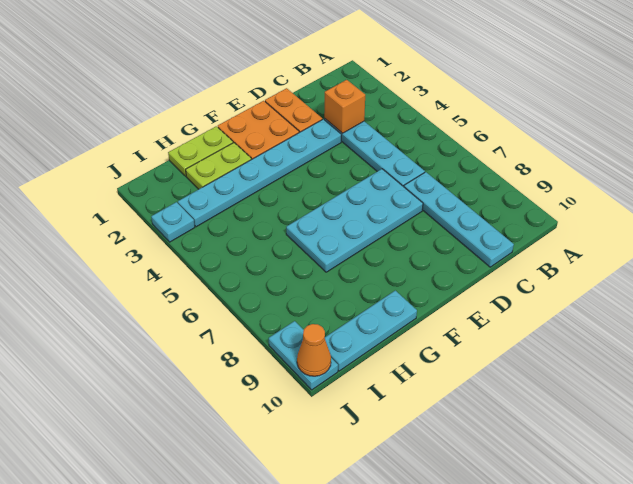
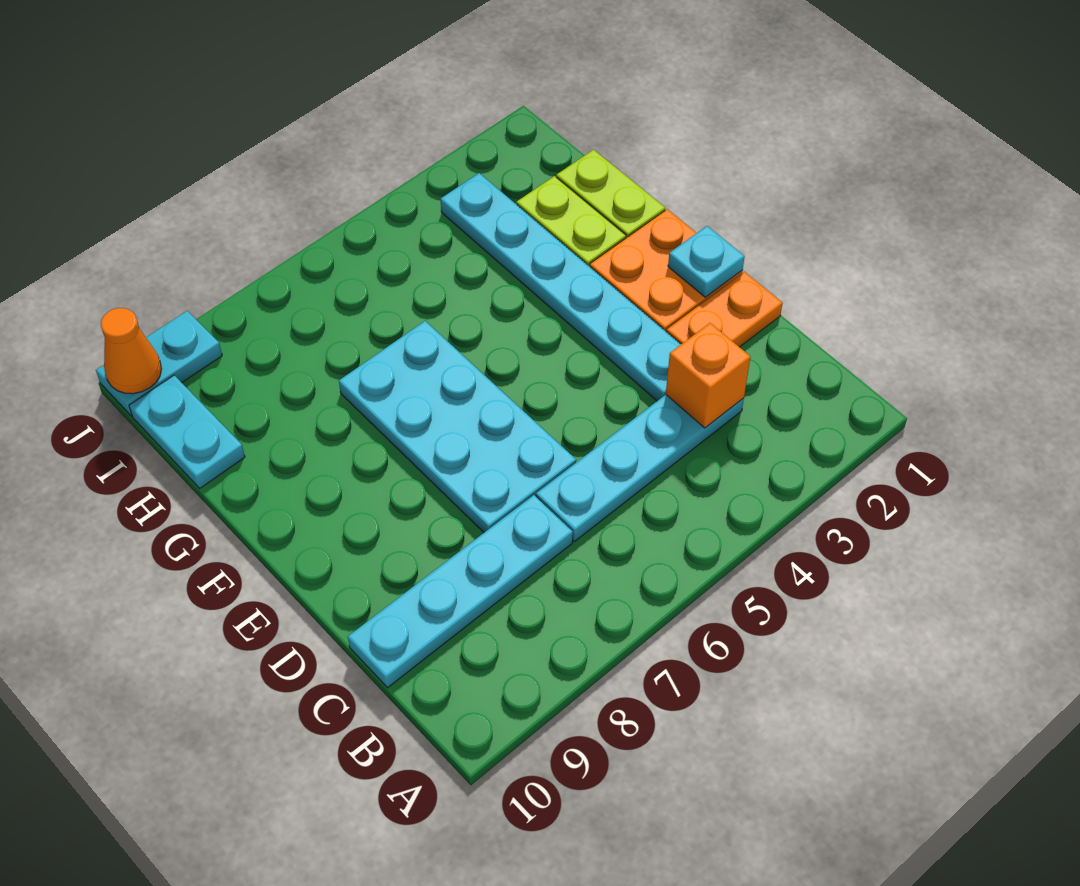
cyan plate G10:I10 level 1 -> cyan plate H10:I10 level 1
cyan plate J3 level 1 -> cyan plate E1 level 2

